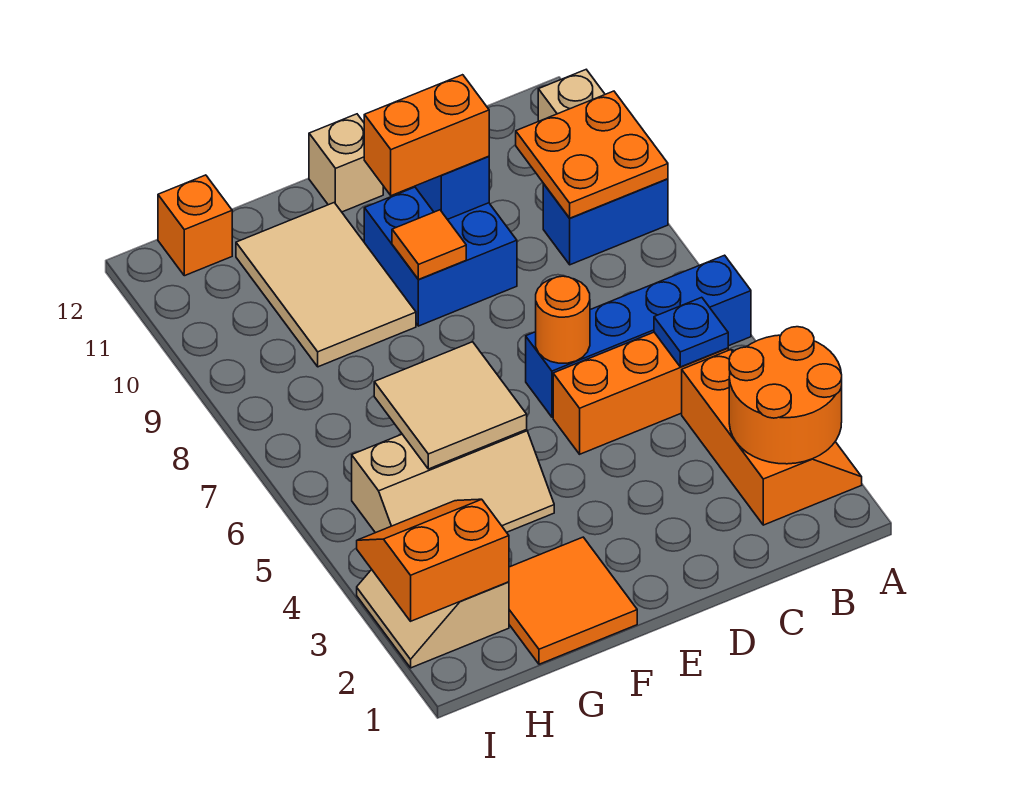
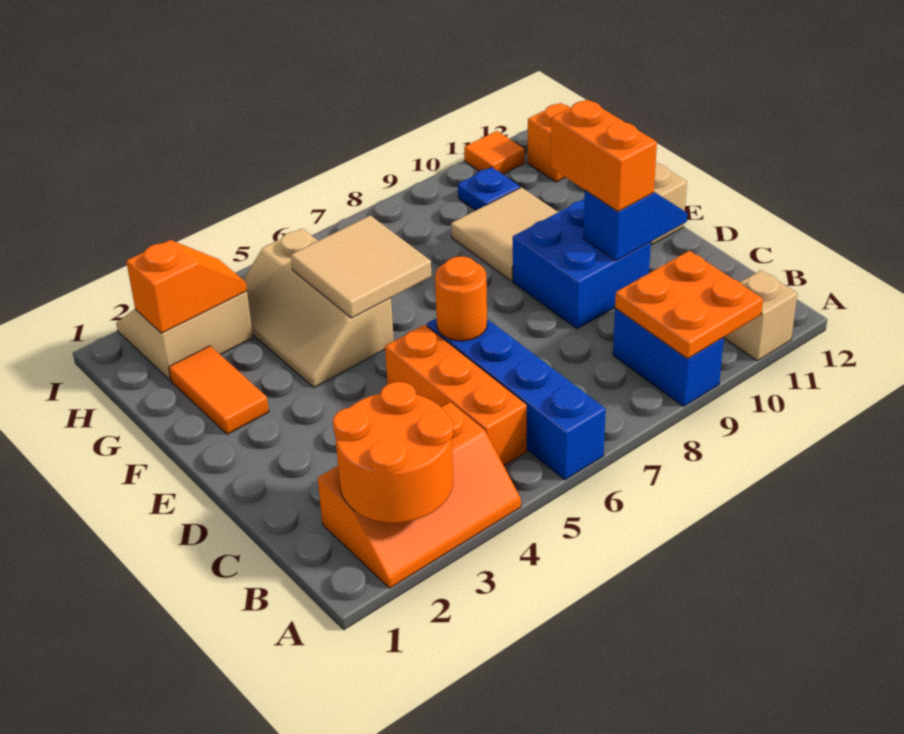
blue plate B5 level 2 -> blue plate H10 level 1
orange tile E9 level 2 -> orange tile I11 level 1
orange tile F1:G2 level 1 -> orange tile F2:G2 level 1
tan tile F9:G11 level 1 -> tan tile F9:G10 level 1
orange slope H2:I3 level 2 top 2 -> orange slope H2:H3 level 2 top 2

